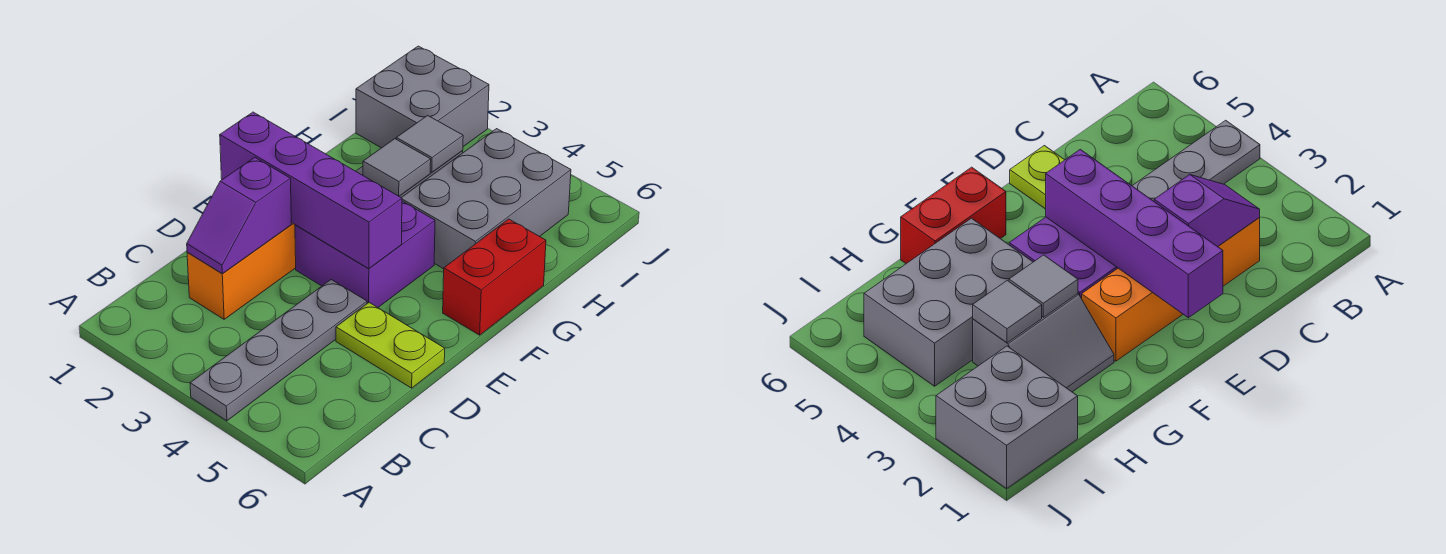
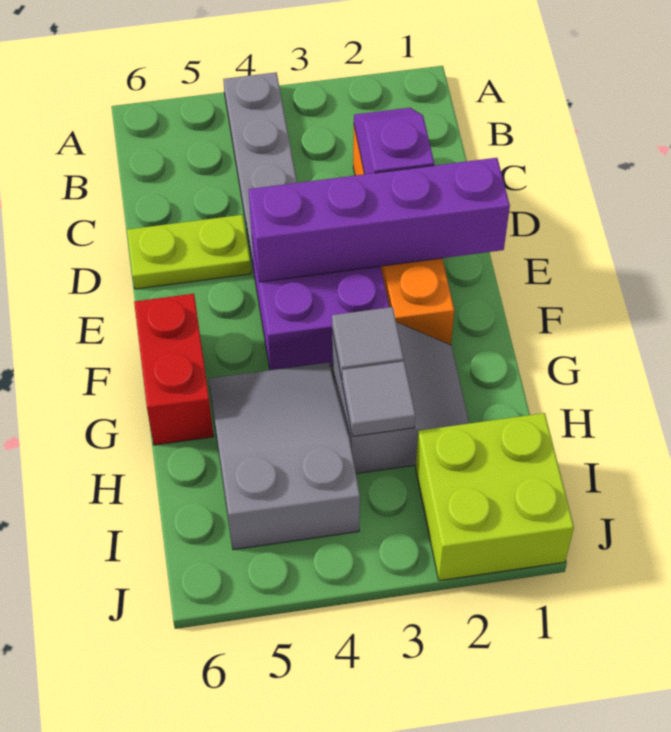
grey brick G4:I5 level 1 -> grey slope G4:I5 level 1 top I
grey brick I1:J2 level 1 -> lime brick I1:J2 level 1

